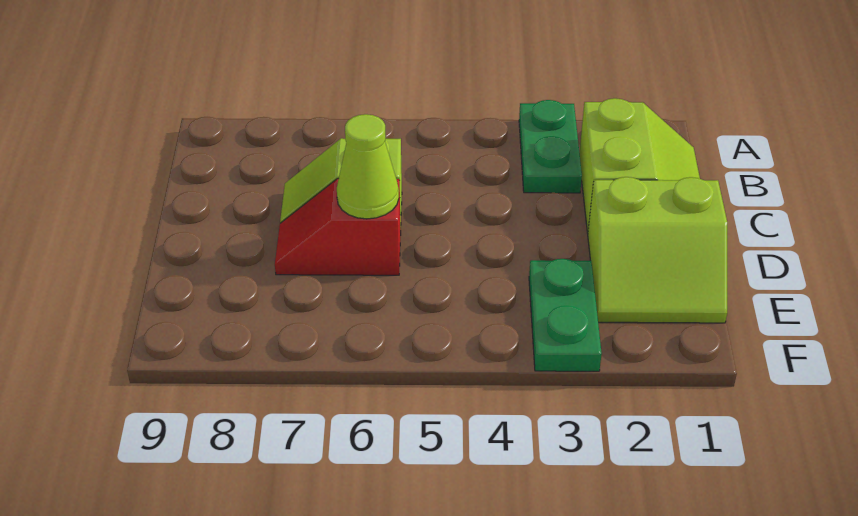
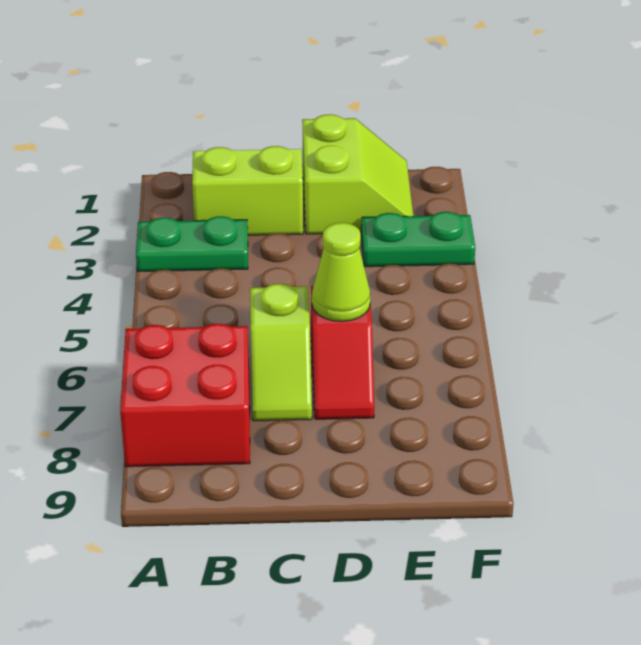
none -> red brick A7:B8 level 1

